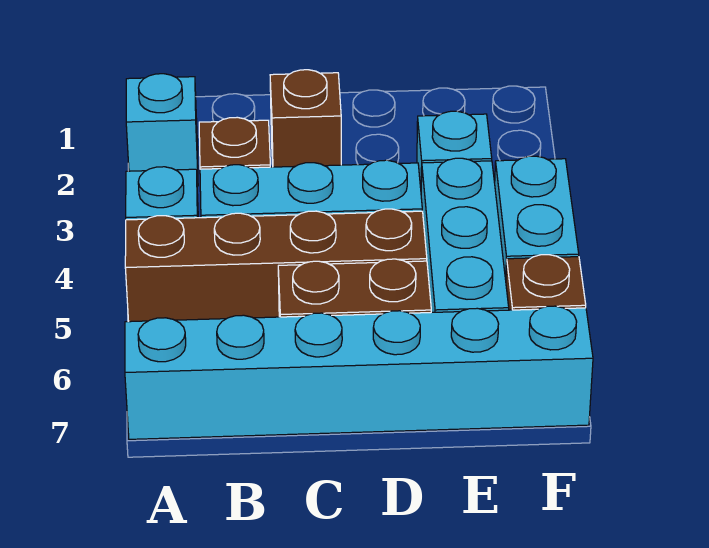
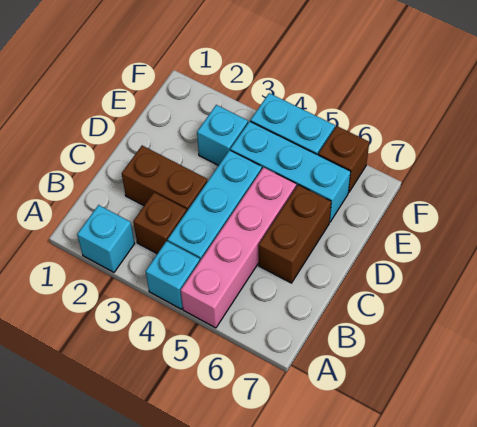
brown brick A5:D5 level 1 -> pink brick A5:D5 level 1
cyan brick A7:F7 level 1 -> none
brown brick C2 level 1 -> brown brick C2:C3 level 1

